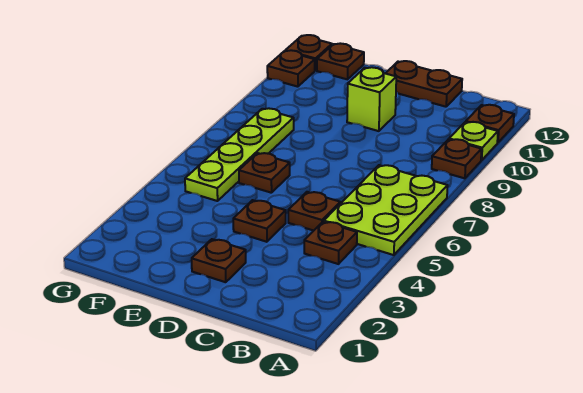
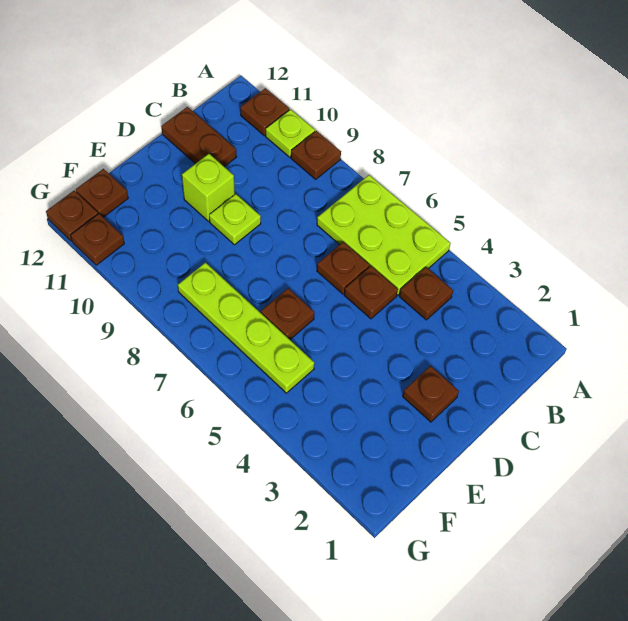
brown plate C12:D12 level 1 -> brown plate C11:C12 level 1
brown plate D4 level 1 -> brown plate C6 level 1
none -> lime plate D9 level 1

